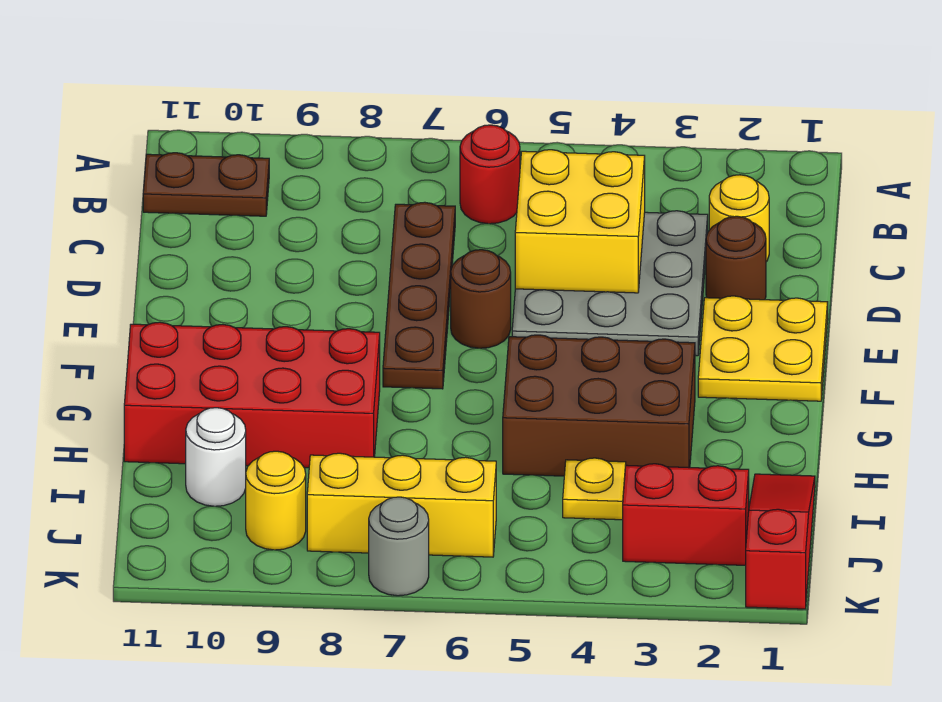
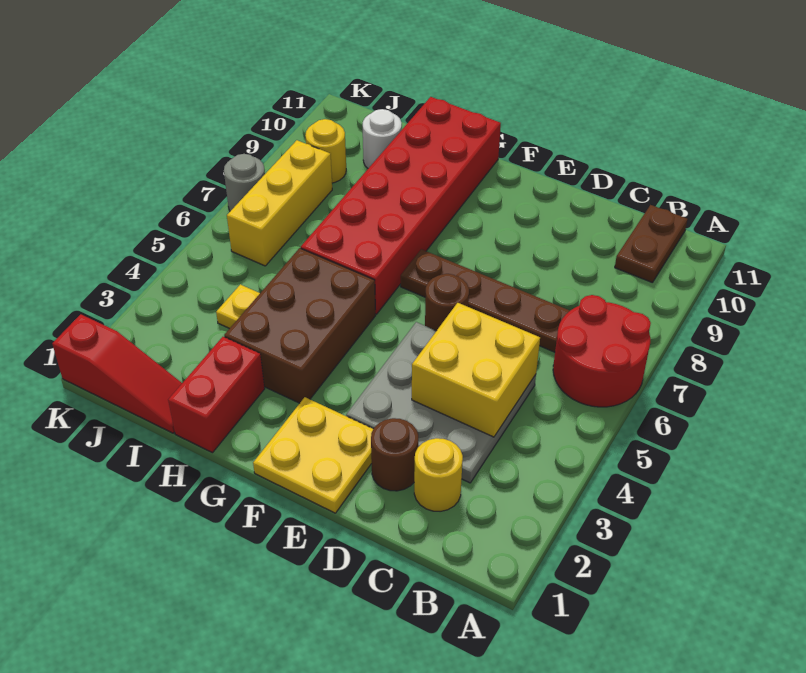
red round brick B6 level 1 -> red round brick A6:B7 level 1
red brick G8:H11 level 1 -> red brick G6:H11 level 1
red brick J2:J3 level 1 -> red brick H1:H2 level 1

